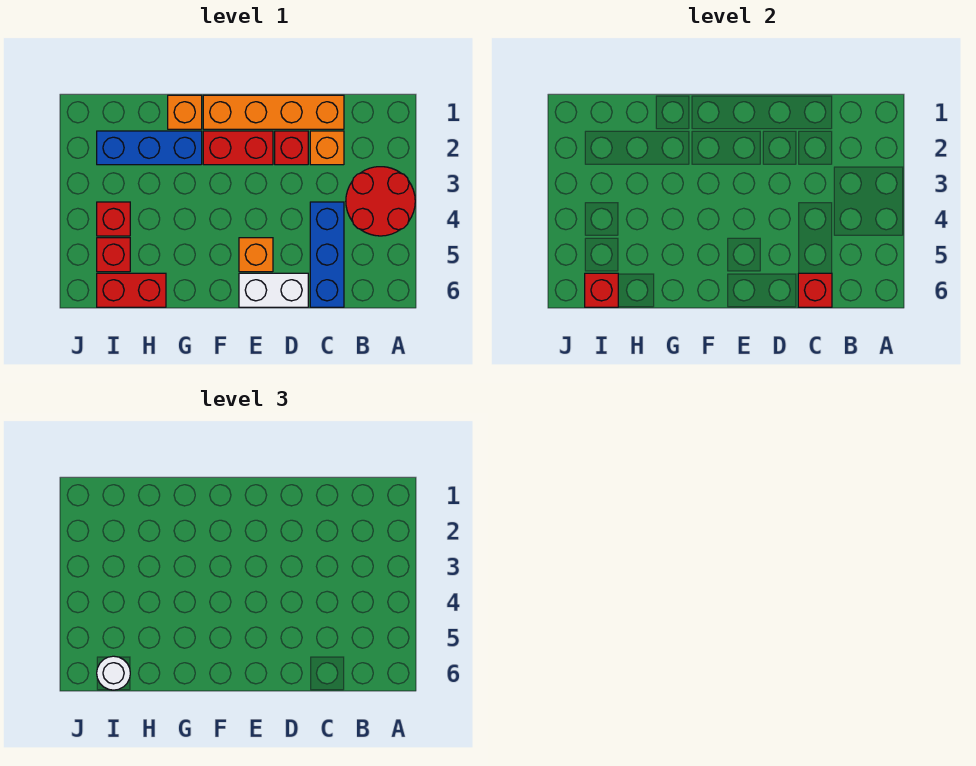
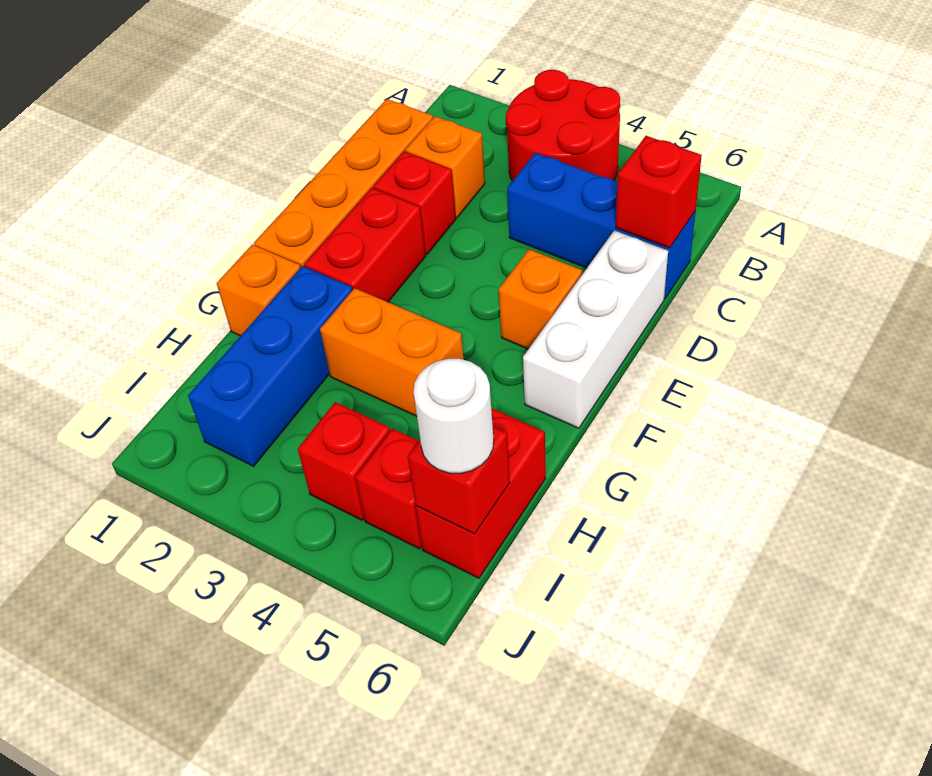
white brick D6:E6 level 1 -> white brick D6:F6 level 1
none -> orange brick G3:G4 level 1

